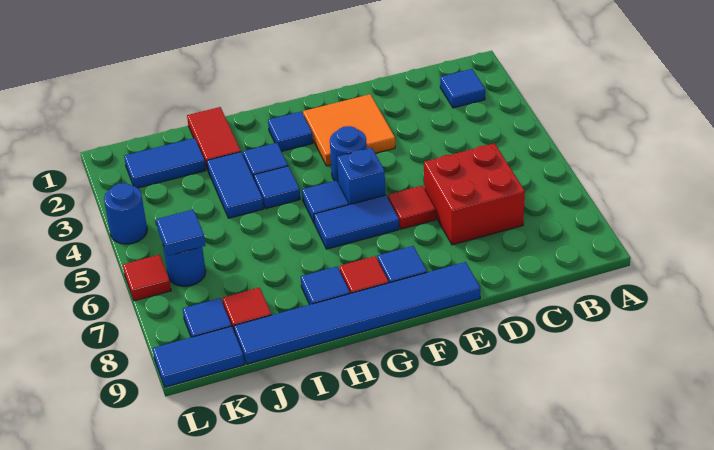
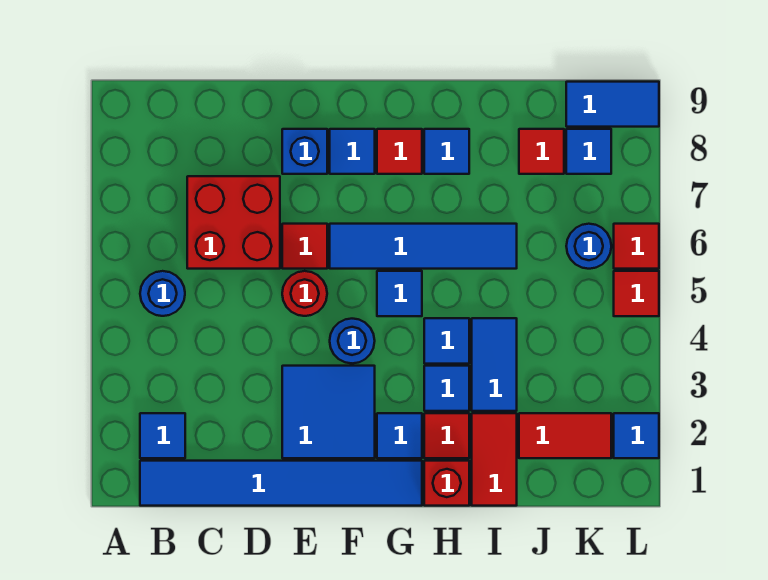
orange tile E2:F3 level 1 -> blue tile E2:F3 level 1
none -> red round brick E5 level 1
blue tile E9:J9 level 1 -> blue tile B1:G1 level 1
blue brick F5 level 1 -> blue brick E8 level 1
blue tile F6:G6 level 1 -> blue tile F6:I6 level 1
none -> red brick H1 level 1
none -> red tile H2 level 1
blue tile J2:K2 level 1 -> red tile J2:K2 level 1
blue tile K6 level 2 -> blue tile L2 level 1
blue round brick L4 level 1 -> blue round brick B5 level 1
none -> red tile L5 level 1

